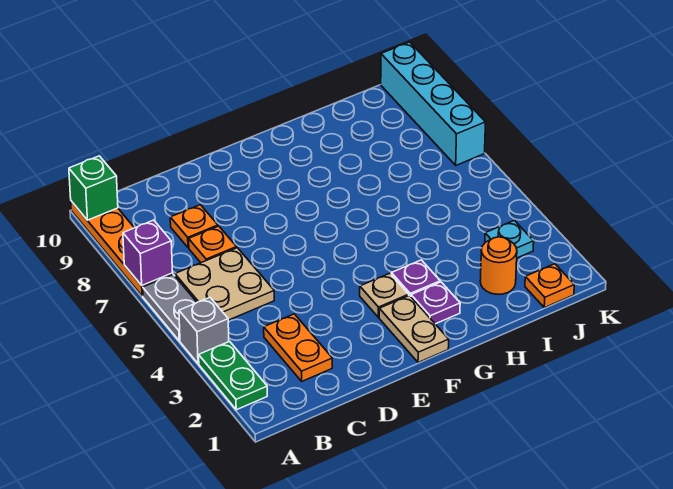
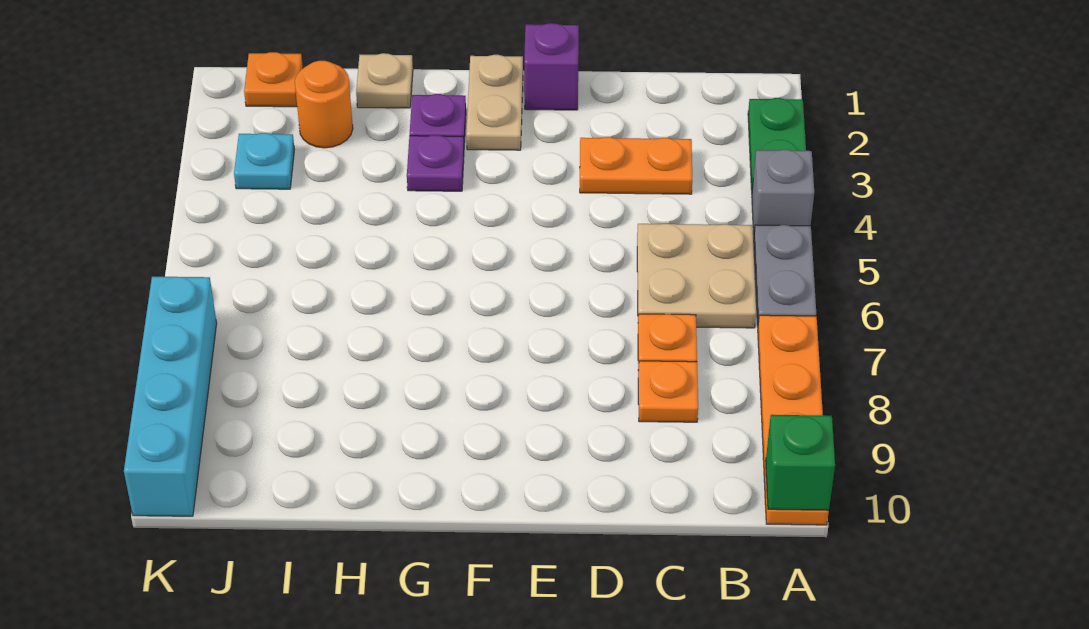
purple brick A7 level 2 -> purple brick E1 level 1
orange plate C2:C3 level 1 -> orange plate C3:D3 level 1
tan plate F3 level 1 -> tan plate H1 level 1

